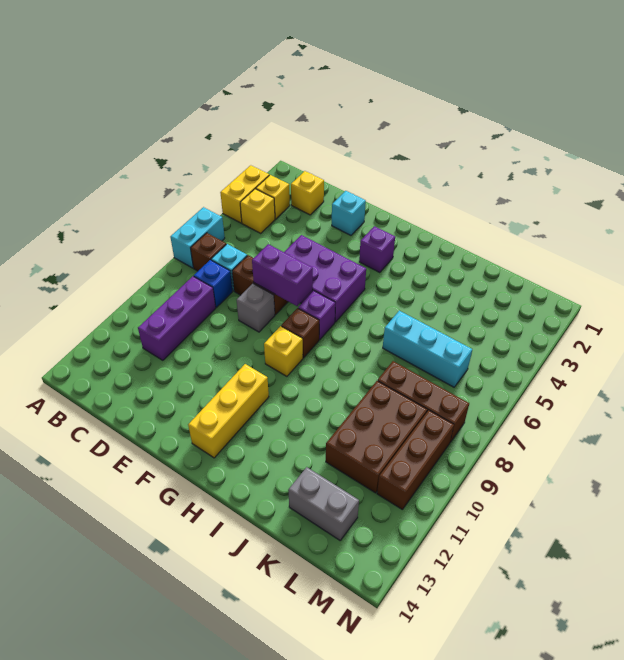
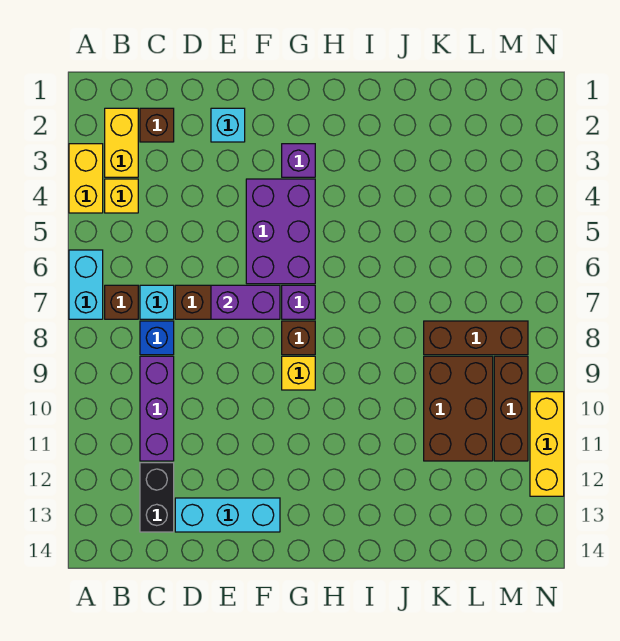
yellow brick B3 level 1 -> yellow brick B2:B3 level 1
yellow brick C2 level 1 -> brown brick C2 level 1
none -> black brick C12:C13 level 1
purple brick E5:G6 level 1 -> purple brick F4:G6 level 1
grey brick E8 level 1 -> none
yellow brick G11:G13 level 1 -> yellow brick N10:N12 level 1
cyan brick J6:L6 level 1 -> cyan brick D13:F13 level 1
grey brick K13:L13 level 1 -> none

